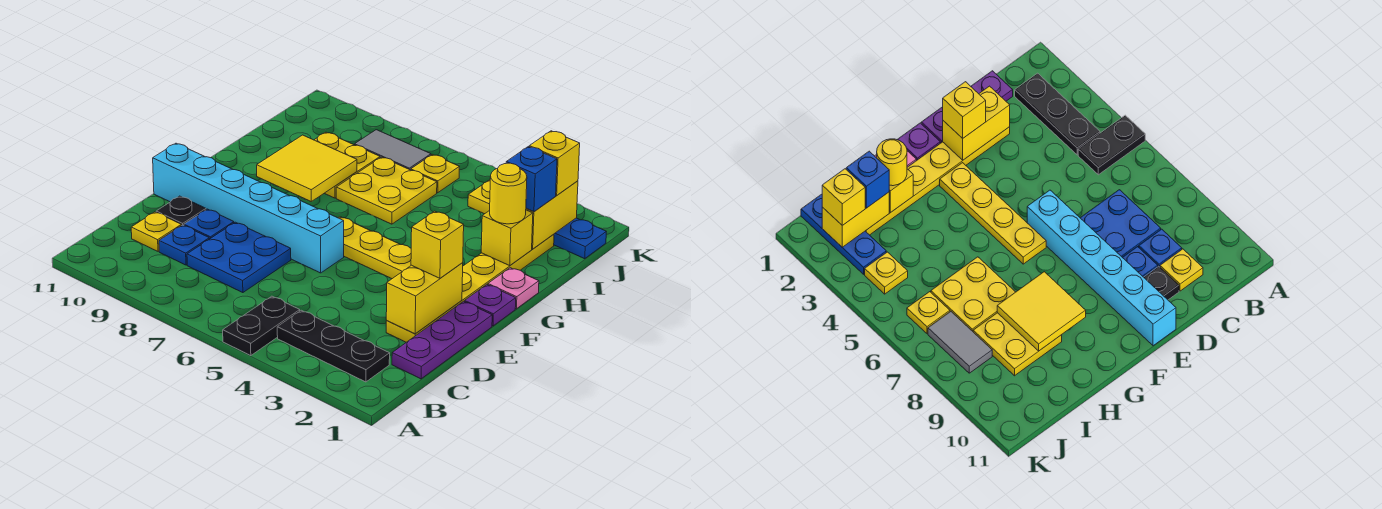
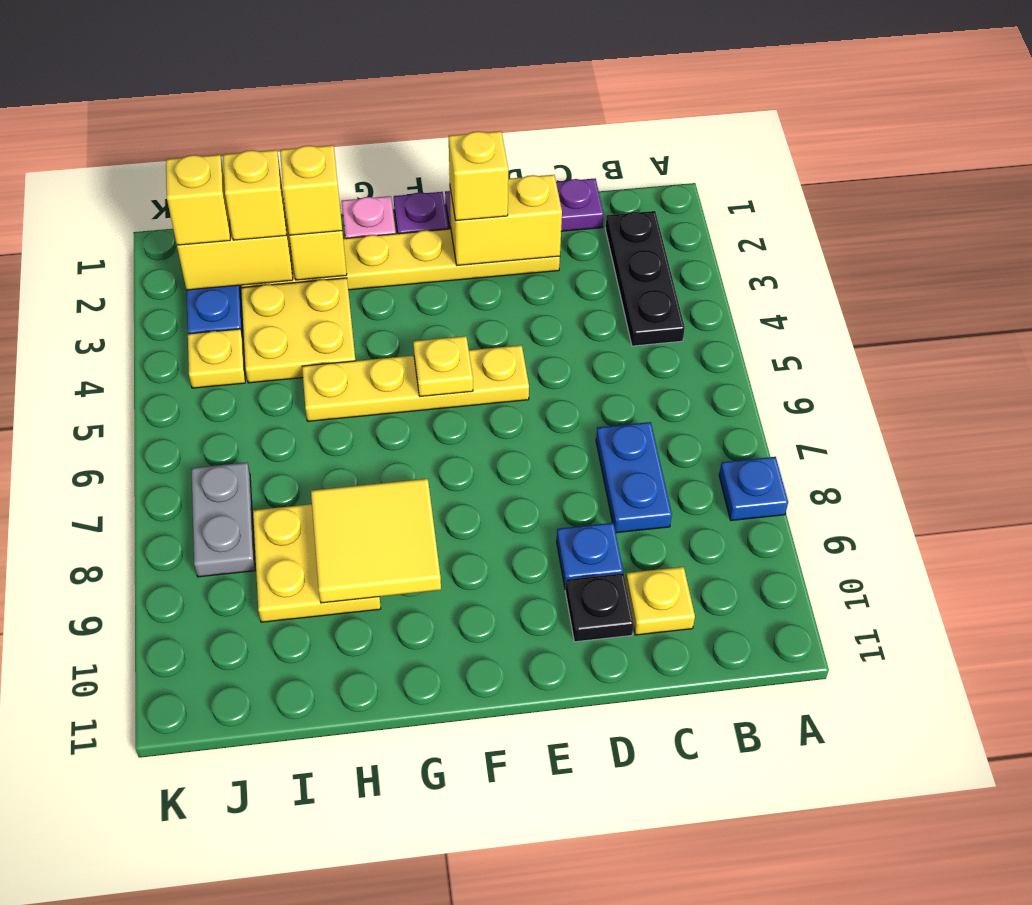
black plate A5:B5 level 1 -> none
blue plate C7:D8 level 1 -> blue plate C7:C8 level 1
blue plate C9 level 1 -> blue plate A8 level 1
cyan brick E6:E11 level 1 -> none
yellow plate F3:F6 level 1 -> yellow plate E5:H5 level 1
yellow round brick H2 level 3 -> yellow brick H2 level 3
yellow plate H6:I7 level 1 -> yellow plate H3:I4 level 1
blue brick I2 level 3 -> yellow brick I2 level 3
yellow plate J6 level 1 -> yellow plate F5 level 2
grey tile J7:J8 level 1 -> grey plate J7:J8 level 1

